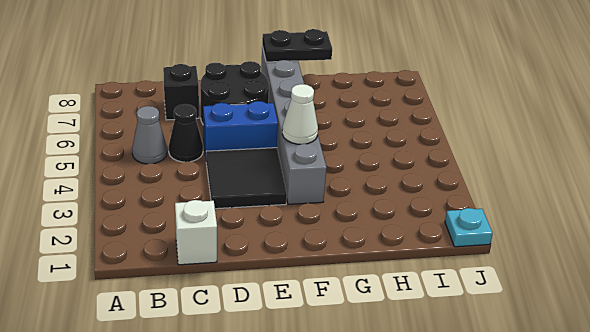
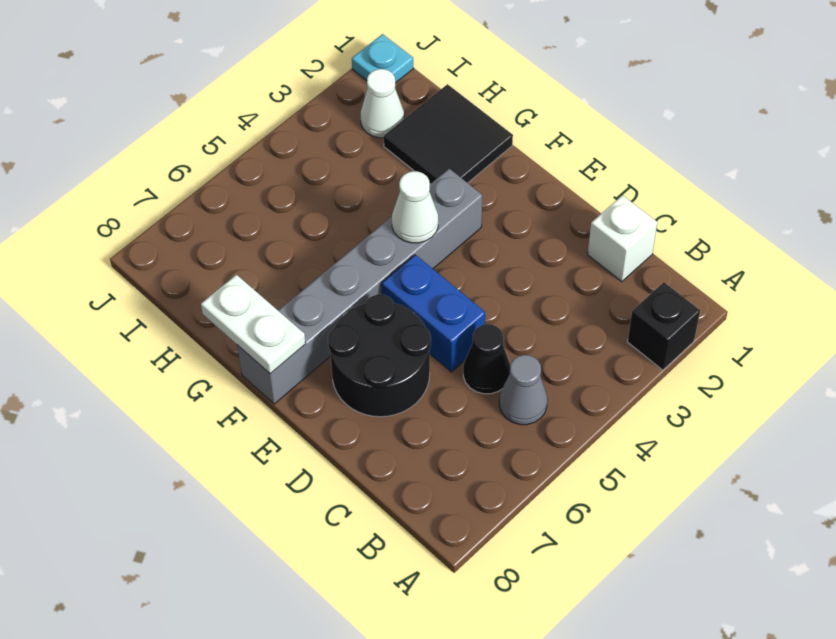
black brick C7 level 1 -> black brick A2 level 1
black tile D3:E4 level 1 -> black tile G1:H2 level 1
black plate F8:G8 level 2 -> white plate F8:G8 level 2
none -> white cone I2 level 1

